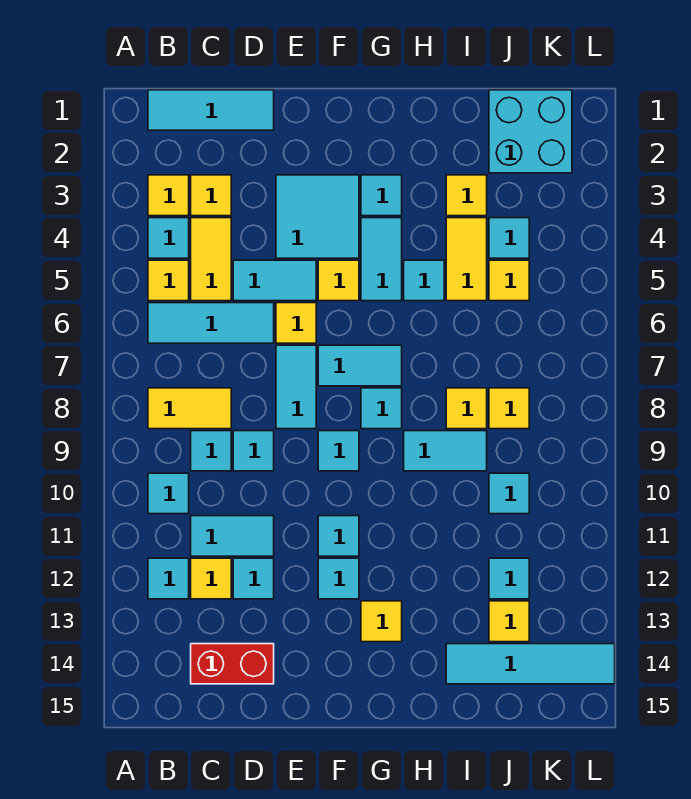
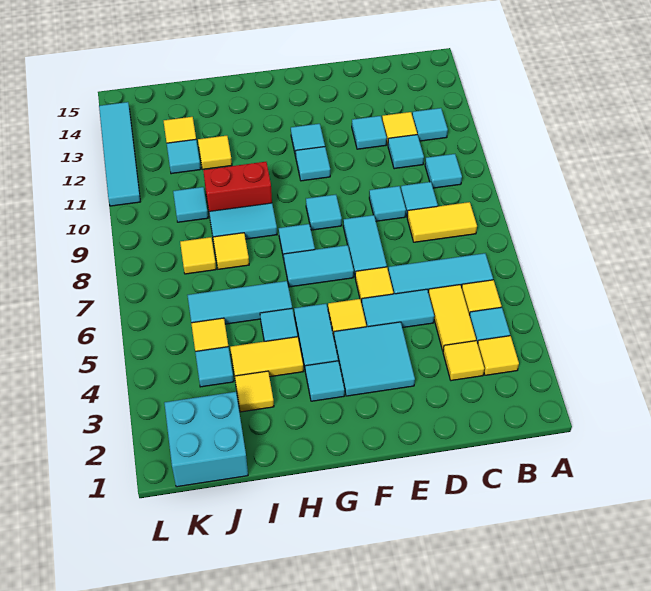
cyan tile B1:D1 level 1 -> cyan tile H6:J6 level 1
cyan tile C11:D11 level 1 -> cyan tile C11 level 1
red brick C14:D14 level 1 -> red brick H10:I10 level 1
yellow tile G13 level 1 -> yellow tile I12 level 1
yellow tile I4:I5 level 1 -> yellow tile H4:I4 level 1
cyan tile I14:L14 level 1 -> cyan tile L11:L14 level 1

